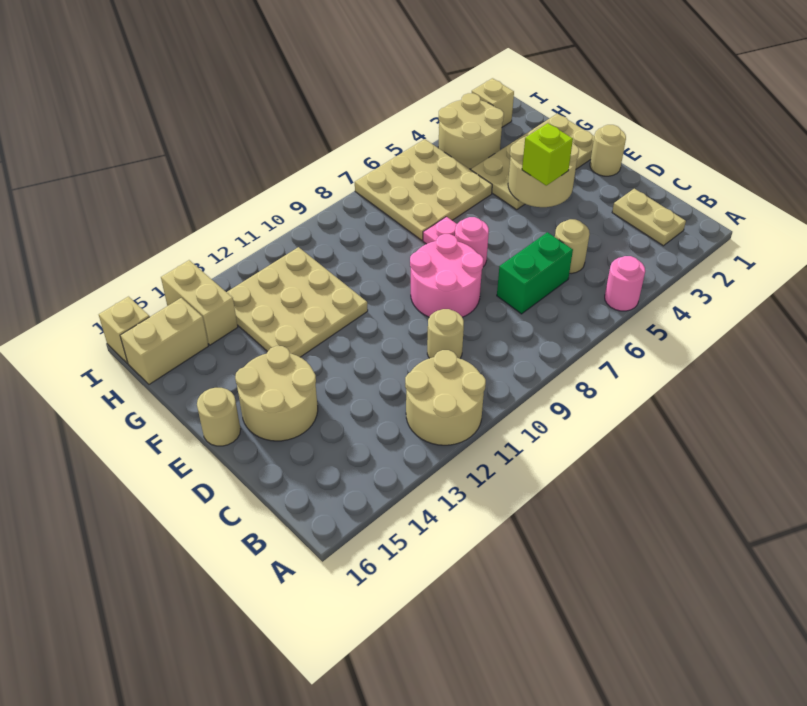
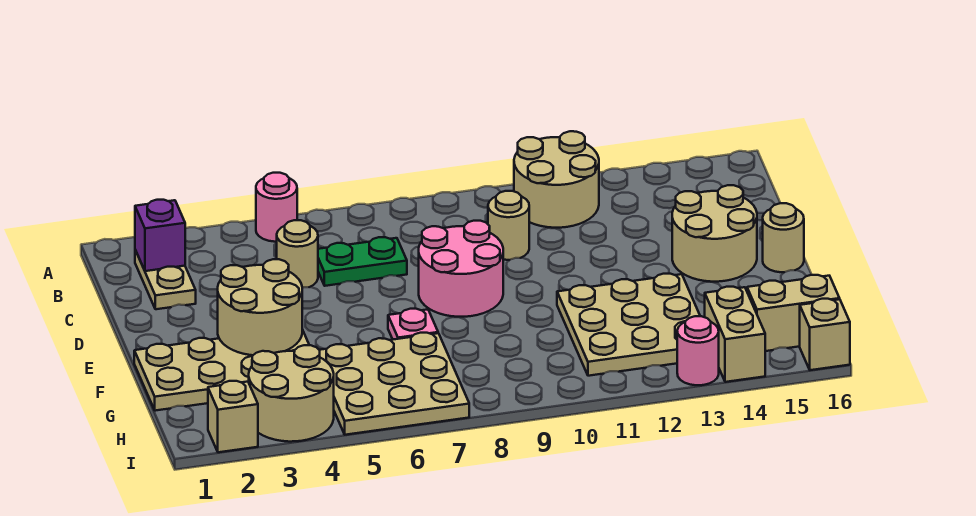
none -> purple brick B2 level 2
green brick C6:C7 level 1 -> green plate C6:C7 level 1
tan round brick E1 level 1 -> none
lime brick E4 level 3 -> none
pink round brick E7 level 1 -> pink round brick I13 level 1

